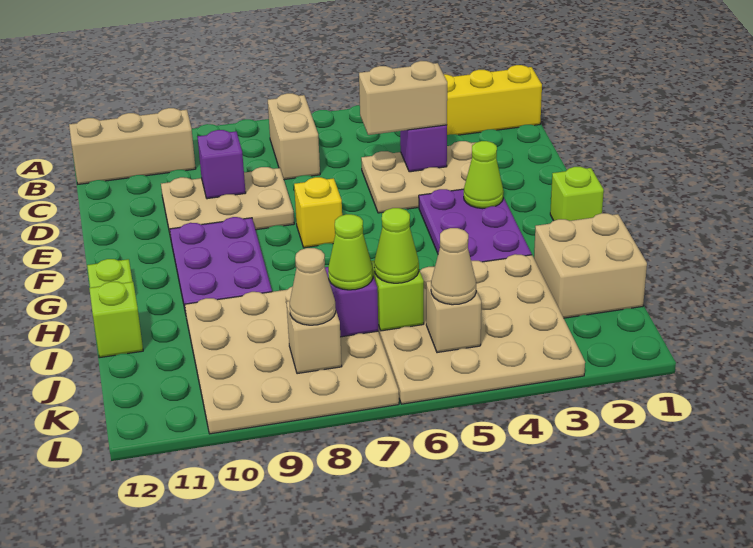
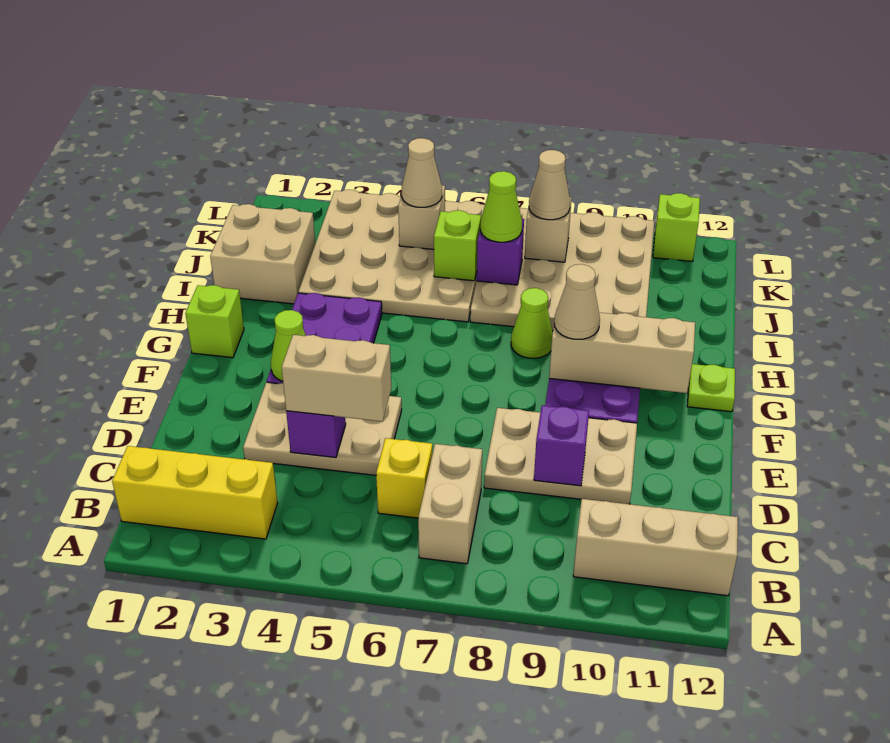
yellow brick F7 level 1 -> yellow brick C6 level 1
none -> tan brick G9:G11 level 2
none -> tan cone G9 level 3
lime brick I12 level 1 -> lime brick L11 level 1
lime cone J6 level 3 -> lime cone H8 level 1

